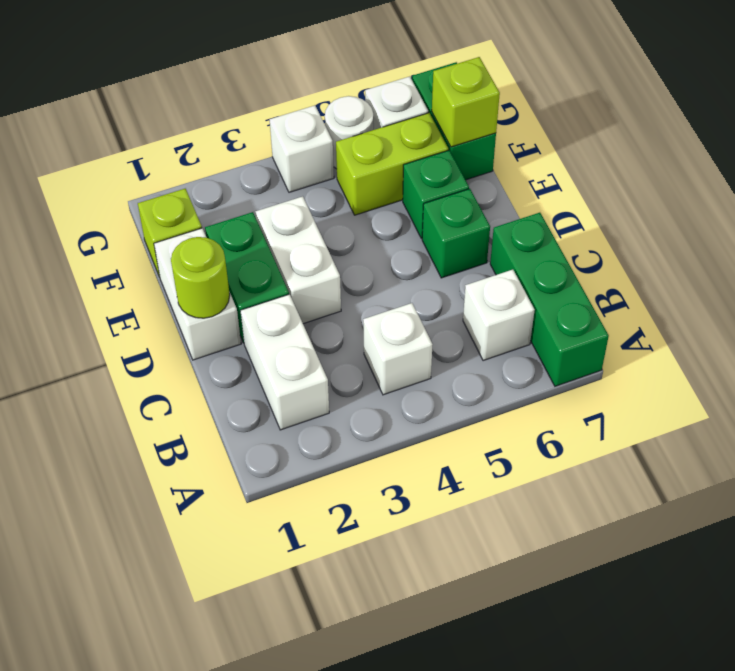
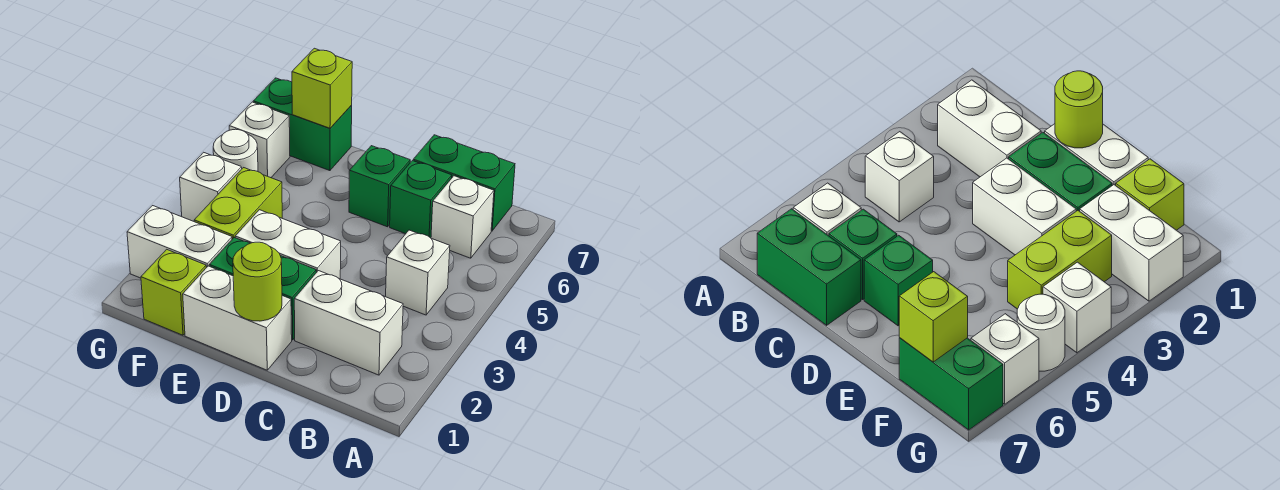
green brick A7:C7 level 1 -> green brick B7:C7 level 1
green brick E6 level 1 -> green brick C6 level 1
none -> white brick F2:G2 level 1
lime brick F5:F6 level 1 -> lime brick F3:F4 level 1

